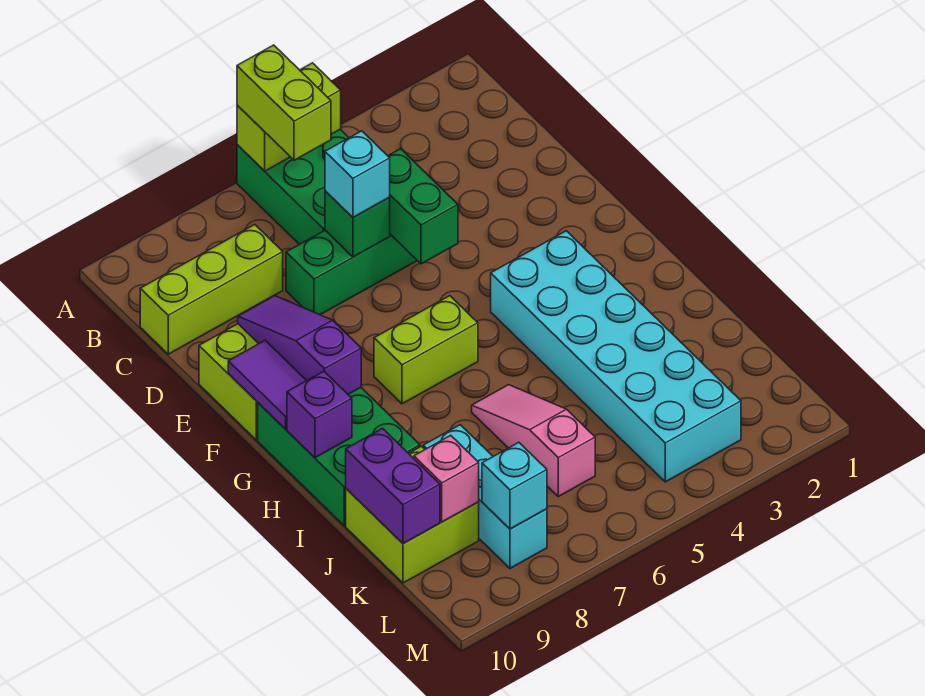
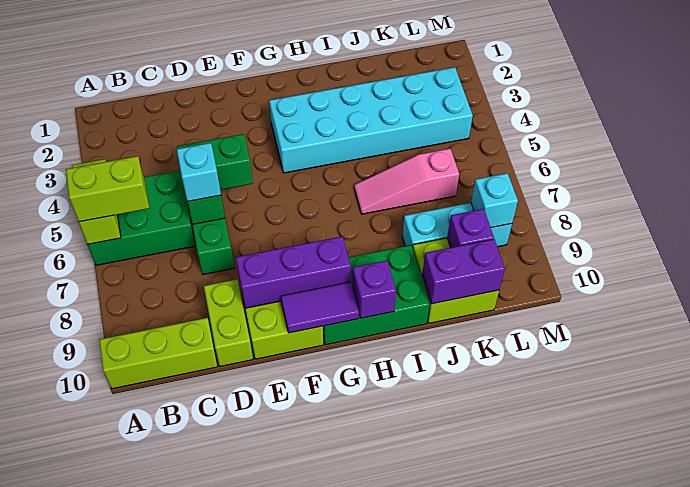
lime brick C8:C10 level 1 -> lime brick A10:C10 level 1
purple slope E9:G9 level 2 top G -> purple brick E9:G9 level 2
lime brick G6:G7 level 1 -> lime brick D9:D10 level 1
pink brick K9 level 2 -> purple brick K9 level 2

